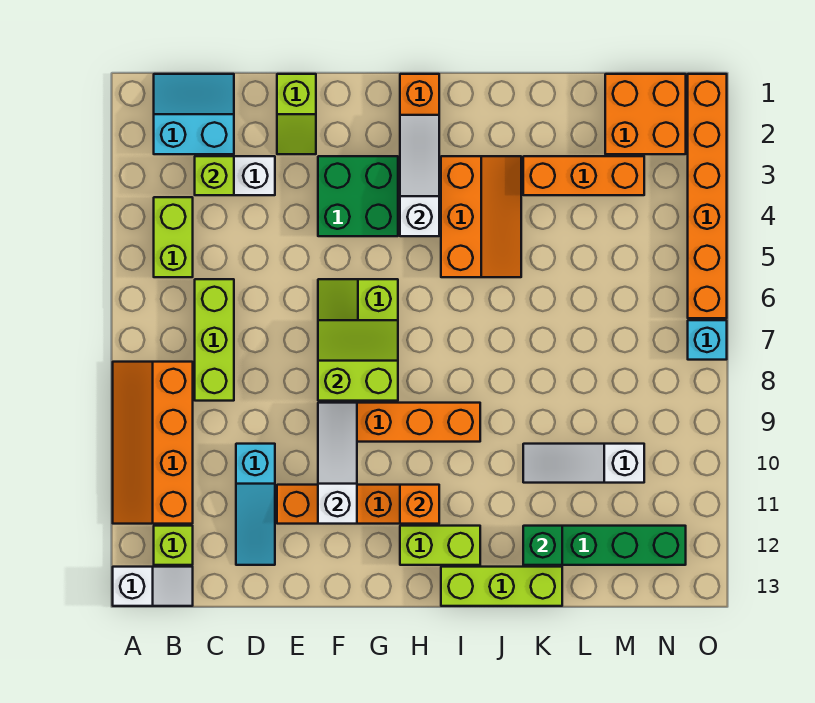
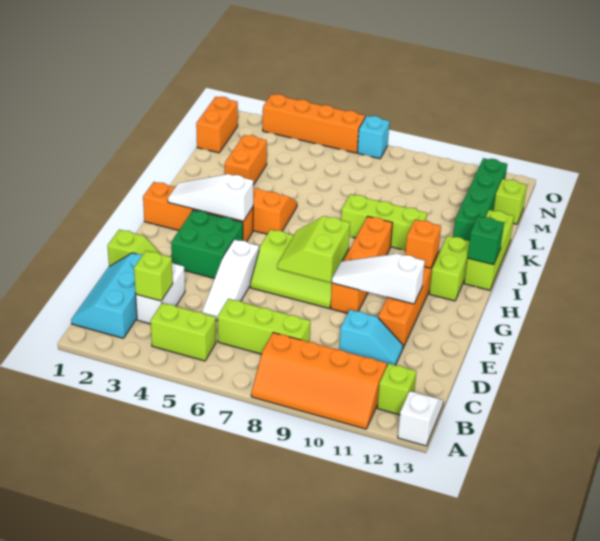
cyan slope B1:C2 level 1 top 2 -> cyan slope B1:D2 level 1 top 2
cyan slope D10:D12 level 1 top 10 -> cyan slope D10:D11 level 1 top 10
none -> lime brick J8:J10 level 1
orange brick K3:M3 level 1 -> orange brick K3:L3 level 1
white slope K10:M10 level 1 top M -> white slope D5:F5 level 1 top F
green brick K12 level 2 -> green brick I13 level 2
orange brick M1:N2 level 1 -> orange brick M1:N1 level 1
none -> lime brick M13 level 1
orange brick O1:O6 level 1 -> orange brick O3:O6 level 1

